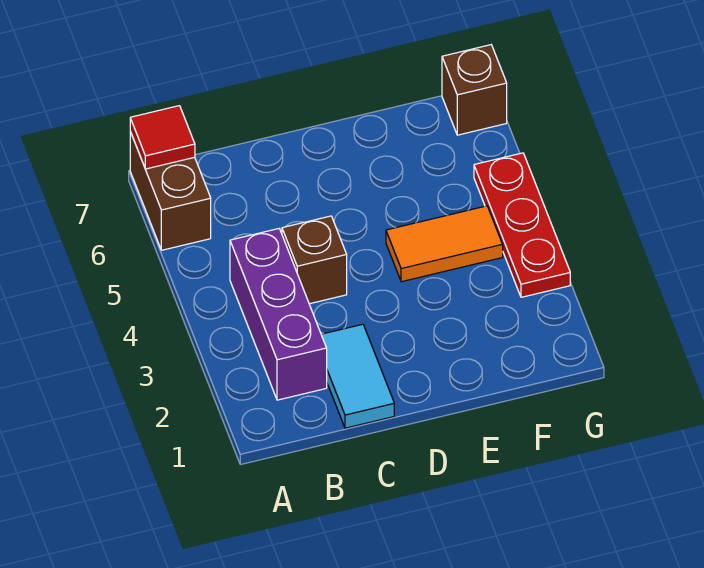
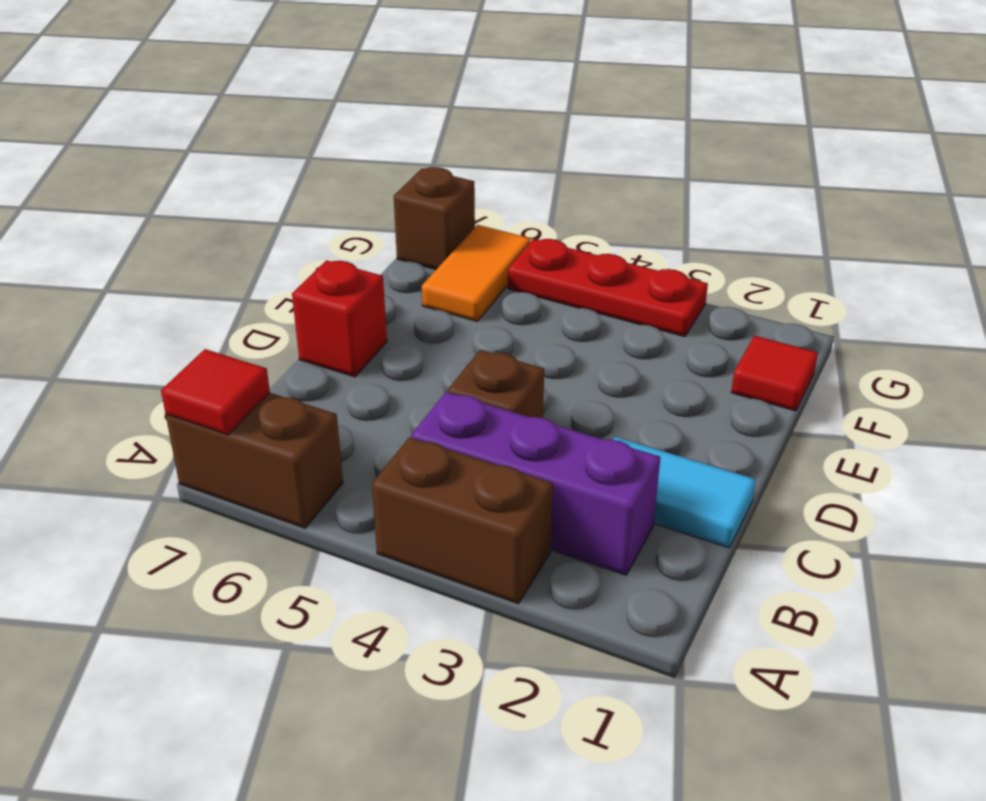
none -> brown brick A3:A4 level 1
none -> red brick D7 level 1
orange tile E4:F4 level 1 -> orange tile F6:G6 level 1
none -> red tile F1 level 1

